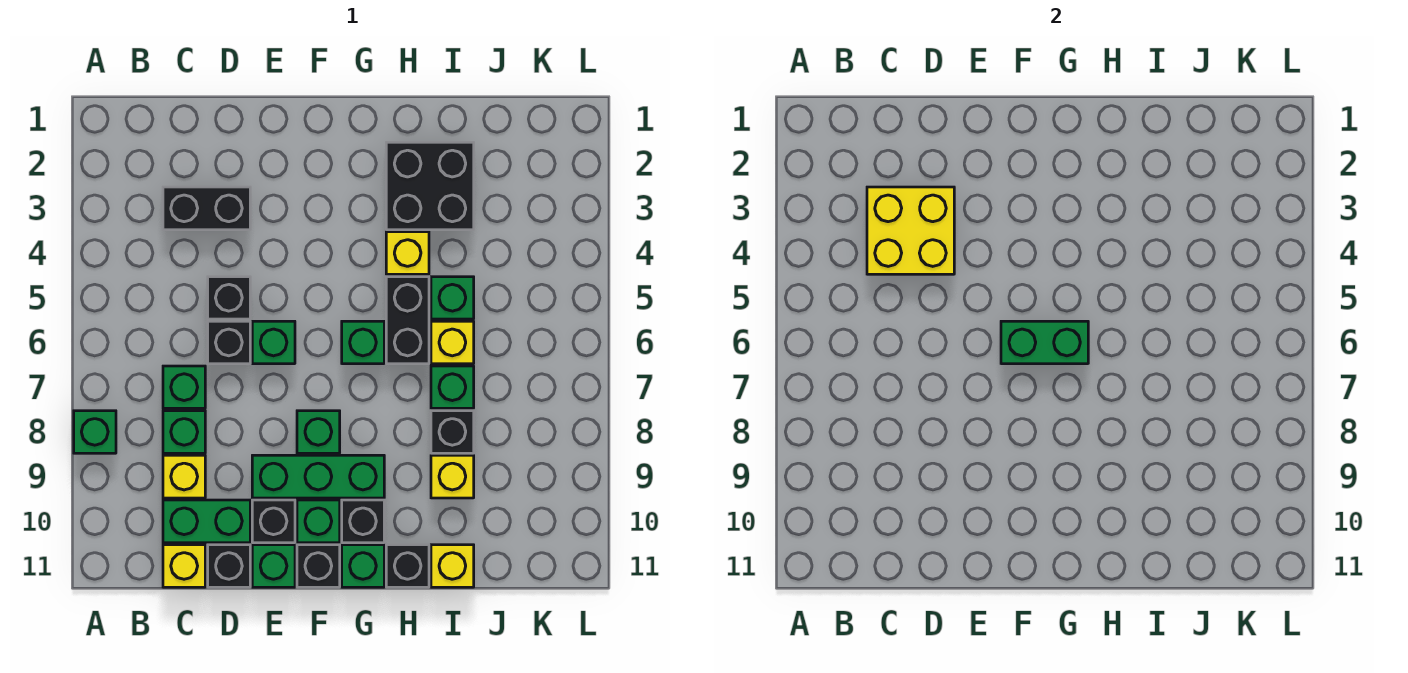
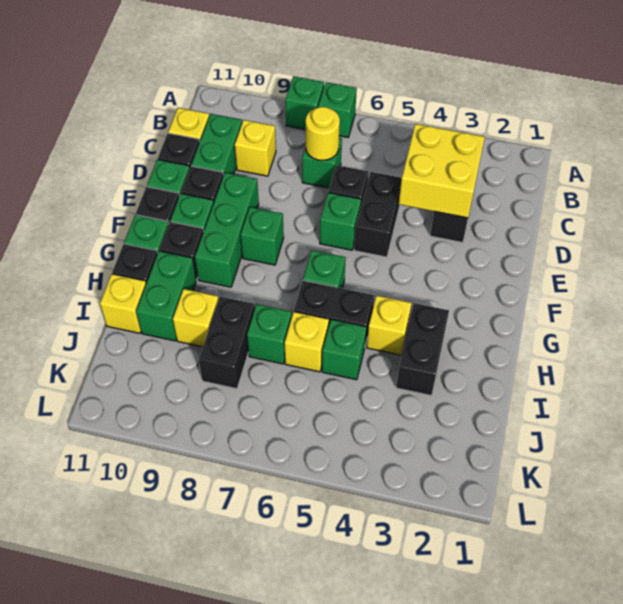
none -> yellow round brick C7 level 2
green brick C8 level 1 -> green brick A7 level 1
black brick D5 level 1 -> black brick D5:E5 level 1
green brick F6:G6 level 2 -> green brick H10:I10 level 1
black brick H2:I3 level 1 -> black brick H3:I3 level 1
black brick I8 level 1 -> black brick I8:J8 level 1

